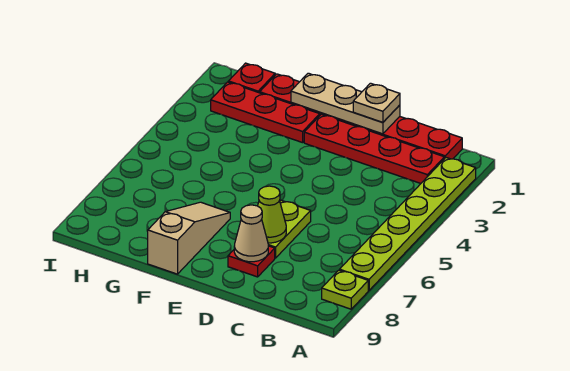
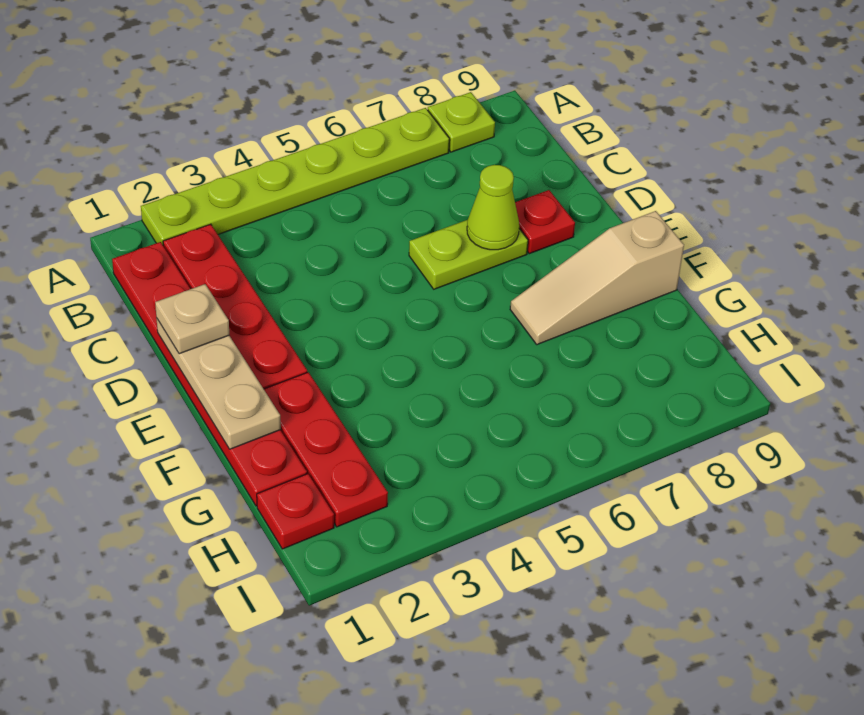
tan cone D8 level 2 -> none

